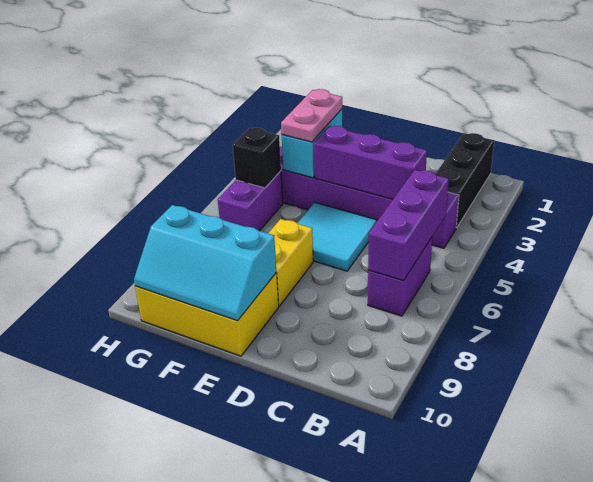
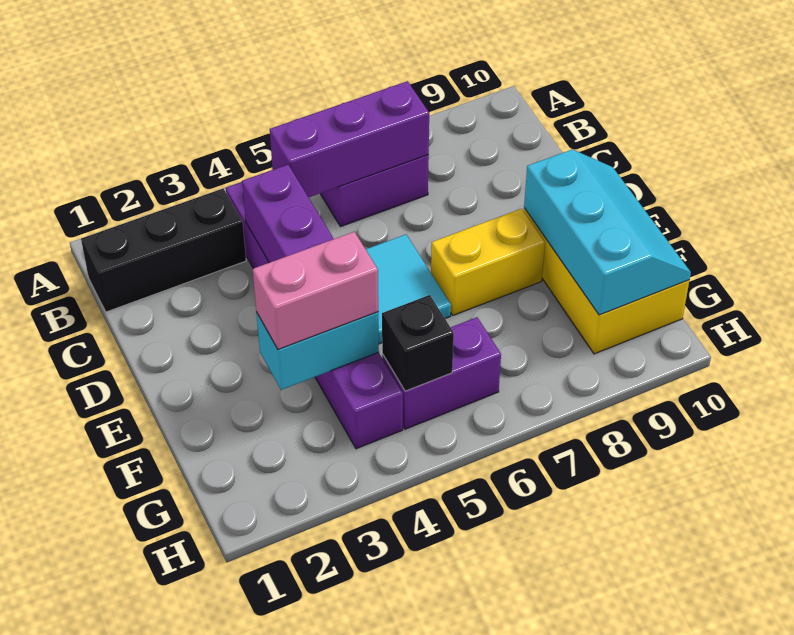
pink plate F3:F4 level 3 -> pink brick F3:F4 level 3

